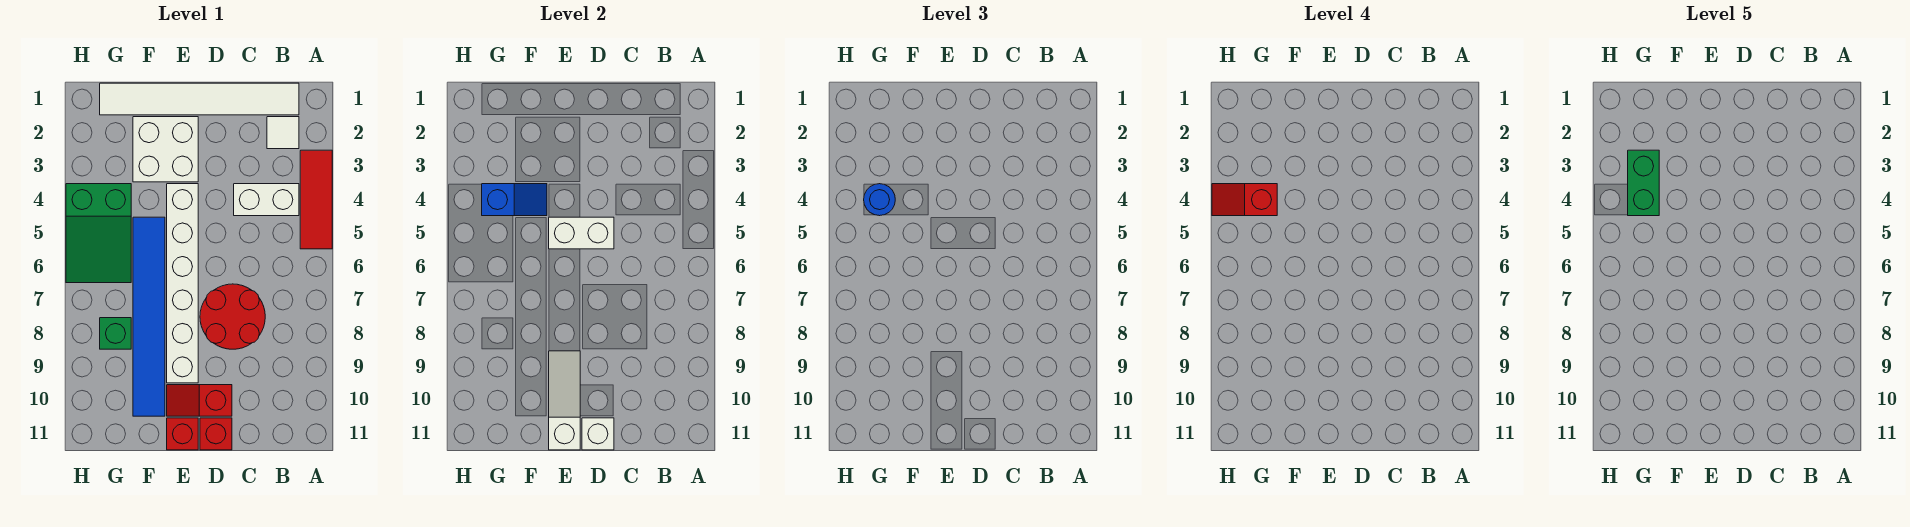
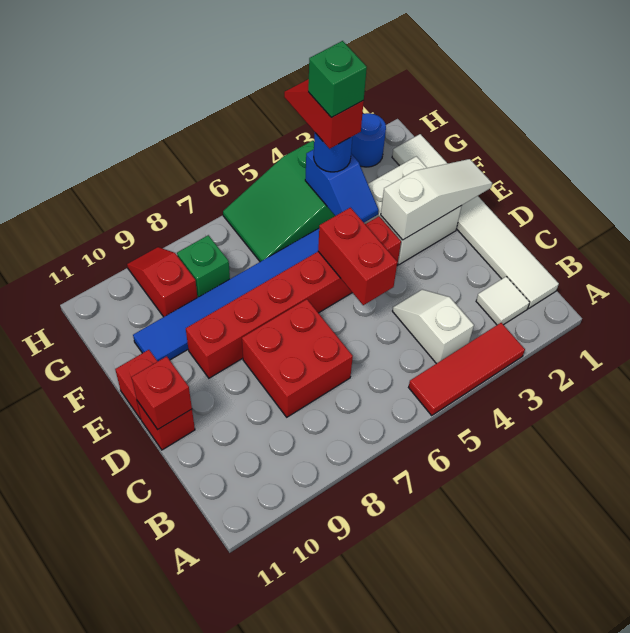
white brick B4:C4 level 1 -> white slope B4:C4 level 1 top B
red round brick C7:D8 level 1 -> red brick C7:D8 level 1
white brick D5:E5 level 2 -> red brick D5:E5 level 2
red slope D10:E10 level 1 top D -> red slope G9:H9 level 1 top G
white brick D11 level 2 -> red brick D11 level 2
white brick E4:E9 level 1 -> red brick E4:E9 level 1
white slope E9:E11 level 2 top 11 -> white slope E1:E3 level 2 top 3
green brick G3:G4 level 5 -> green brick G4 level 5
none -> blue round brick H2 level 1

